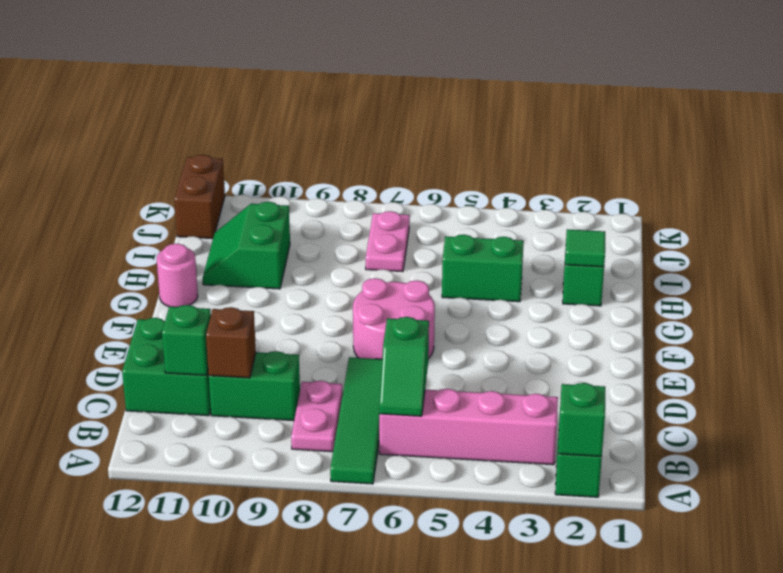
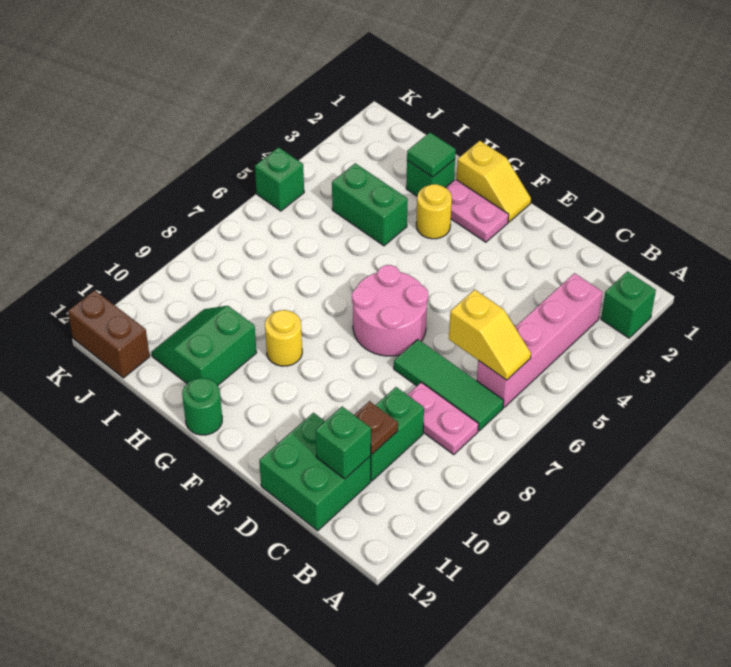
green brick A2 level 2 -> green brick K5 level 1
green tile A7:D7 level 1 -> green tile B7:D7 level 1
green slope B6:C6 level 2 top C -> yellow slope B6:C6 level 2 top C
brown brick C10 level 2 -> brown plate C10 level 2
none -> yellow slope F1:G1 level 1 top G
none -> yellow round brick G3 level 1
none -> yellow round brick G9 level 1
pink round brick G12 level 1 -> green round brick G12 level 1
green brick H4:H5 level 1 -> green brick H4:I4 level 1
green slope H10:I11 level 1 top 10 -> green slope H10:I11 level 1 top H
pink plate I7:J7 level 1 -> pink plate F2:G2 level 1

